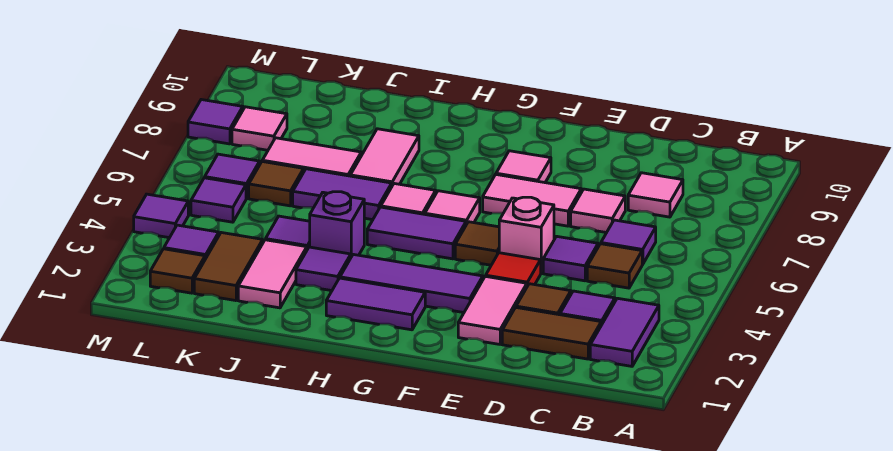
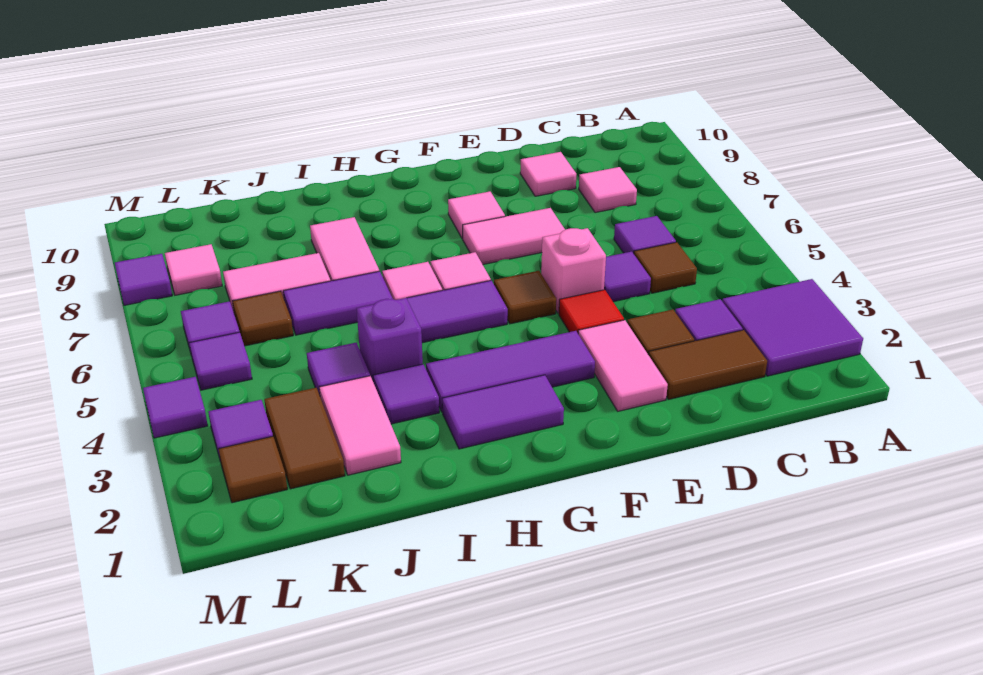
purple tile B2:B3 level 1 -> purple tile A2:B3 level 1
pink tile D7 level 1 -> pink tile D9 level 1

